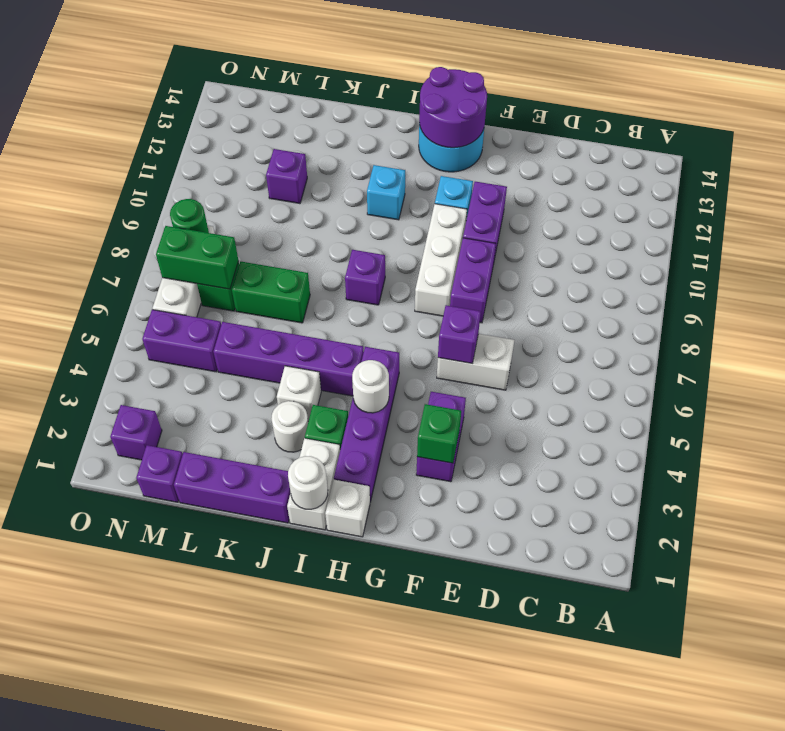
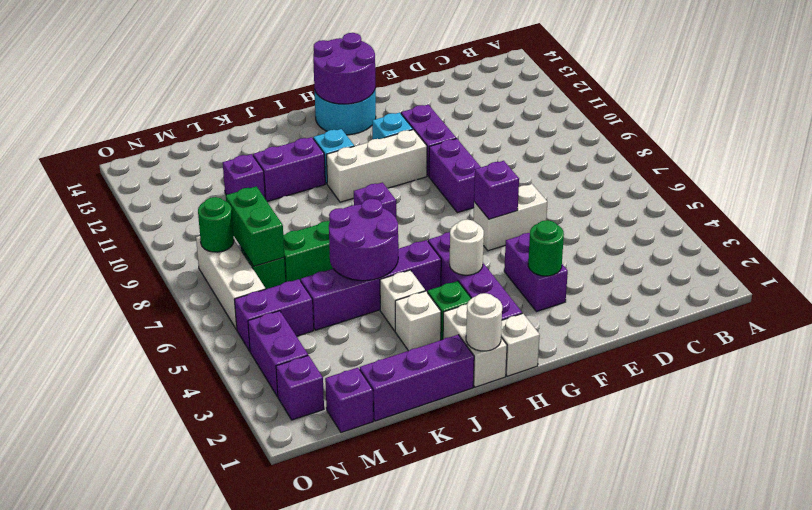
green brick F3 level 2 -> green round brick F3 level 2
white brick G8:G10 level 1 -> white brick G10:I10 level 1
white round brick J3 level 1 -> white brick J3 level 1
none -> purple round brick J5:K6 level 2
none -> purple brick J11:K11 level 1
green brick M7:N7 level 2 -> green brick M7:M8 level 2
none -> purple brick N3:N4 level 1

